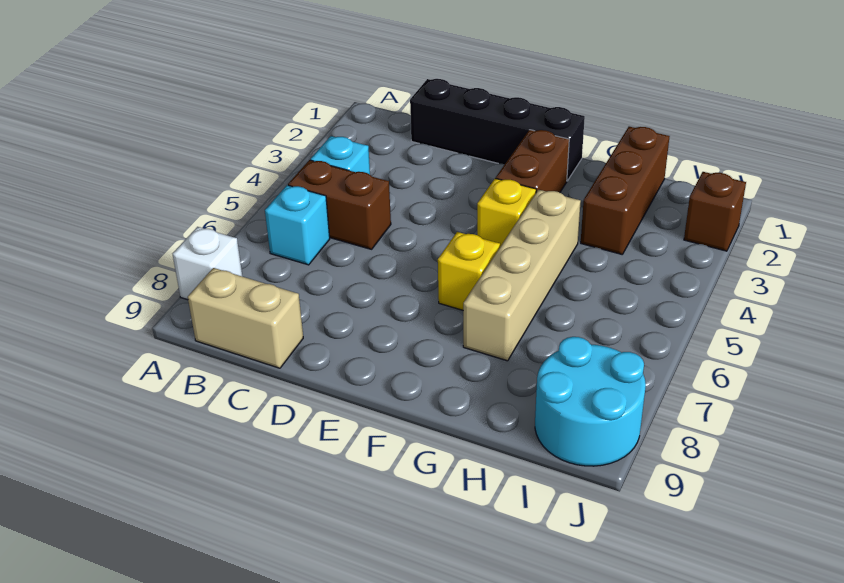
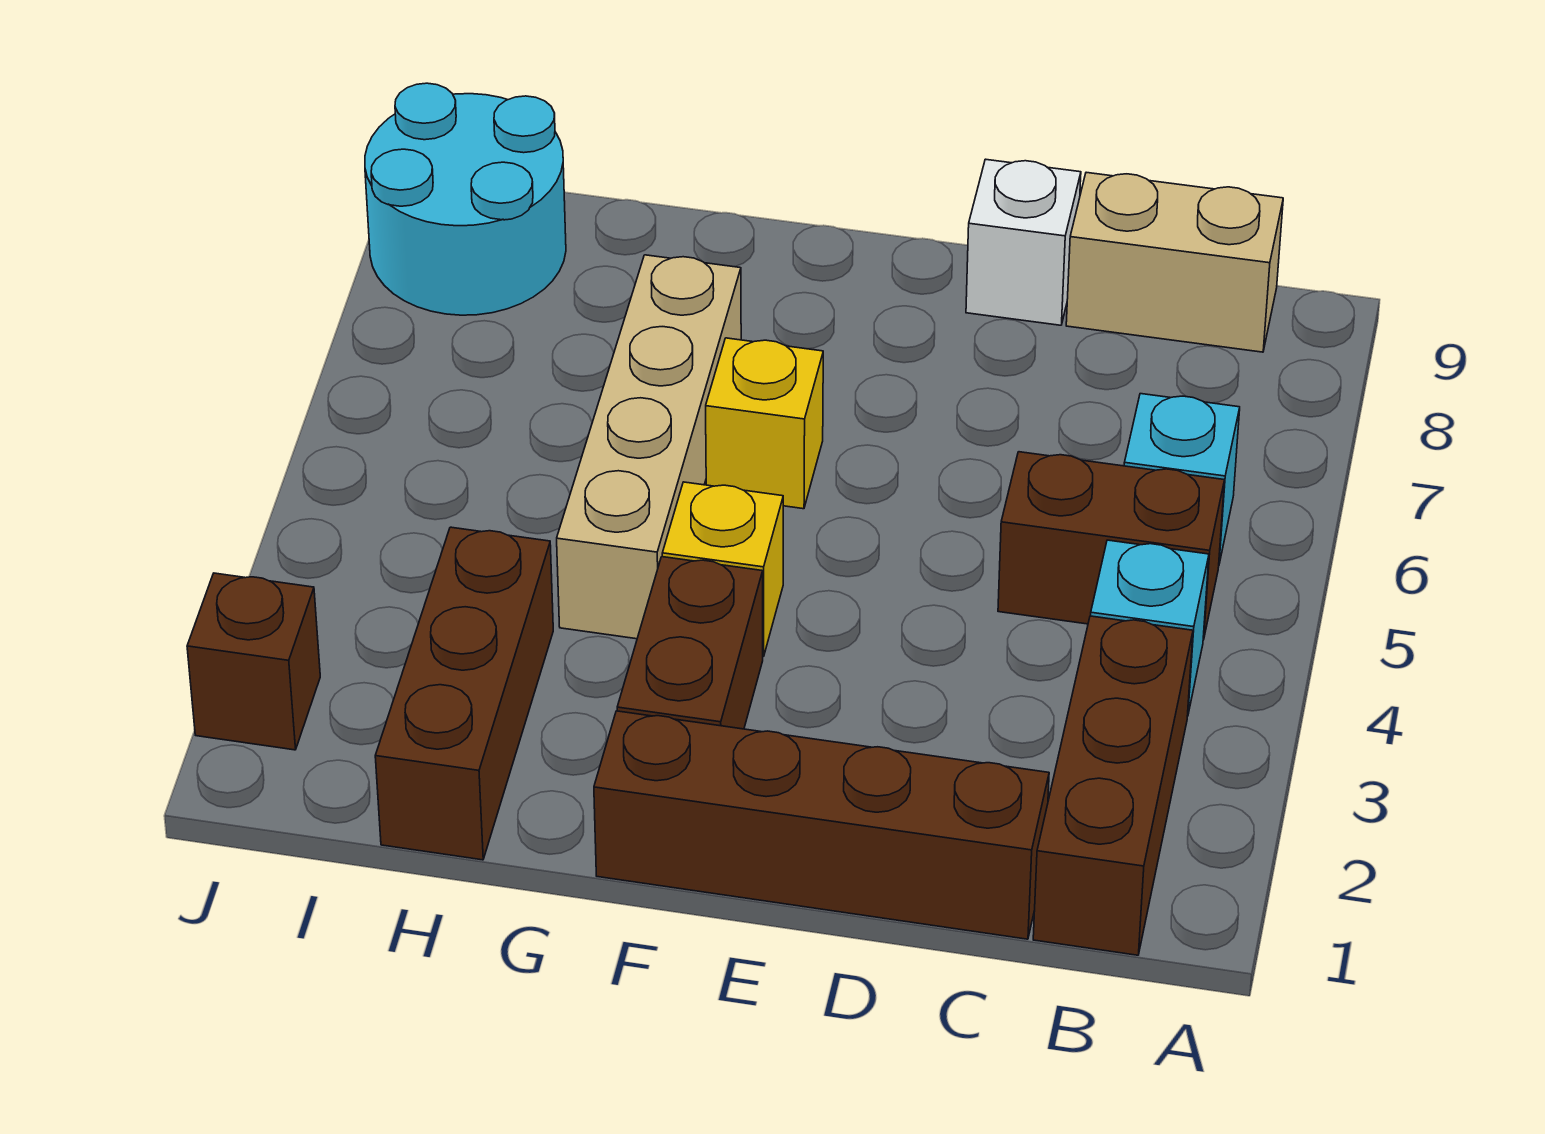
white brick A8 level 1 -> white brick D9 level 1
none -> brown brick B1:B3 level 1
black brick C1:F1 level 1 -> brown brick C1:F1 level 1

